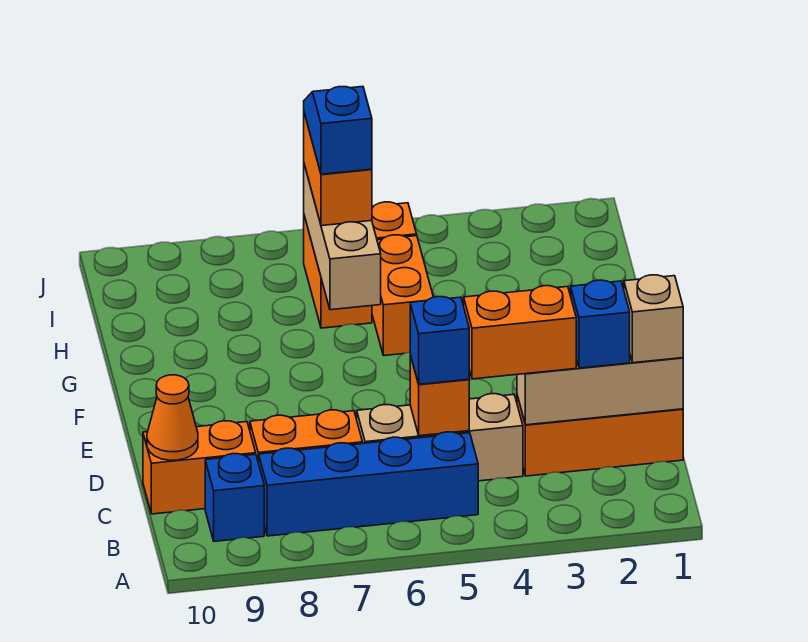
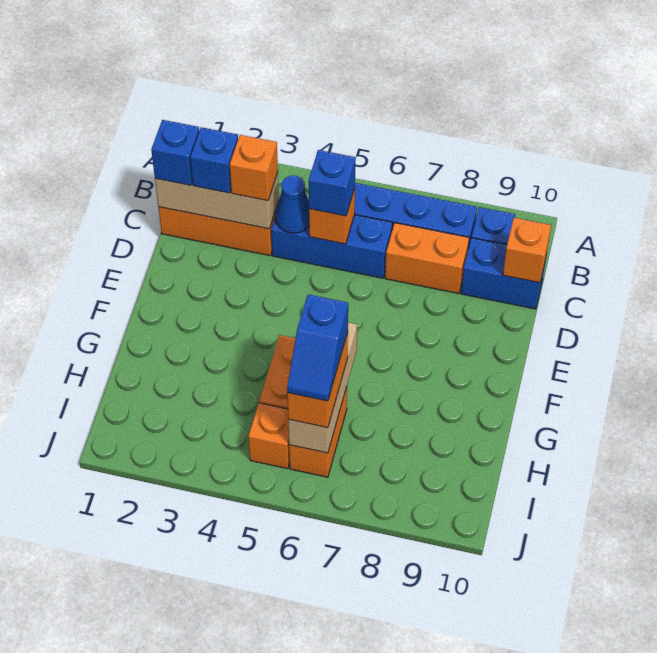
tan brick C1 level 3 -> blue brick C1 level 3
orange brick C3:C4 level 3 -> orange brick C3 level 3
tan brick C4:C6 level 1 -> blue brick C4:C6 level 1
none -> blue cone C4 level 2
orange brick C9:C10 level 1 -> blue brick C9:C10 level 1
orange cone C10 level 2 -> orange brick C10 level 2

